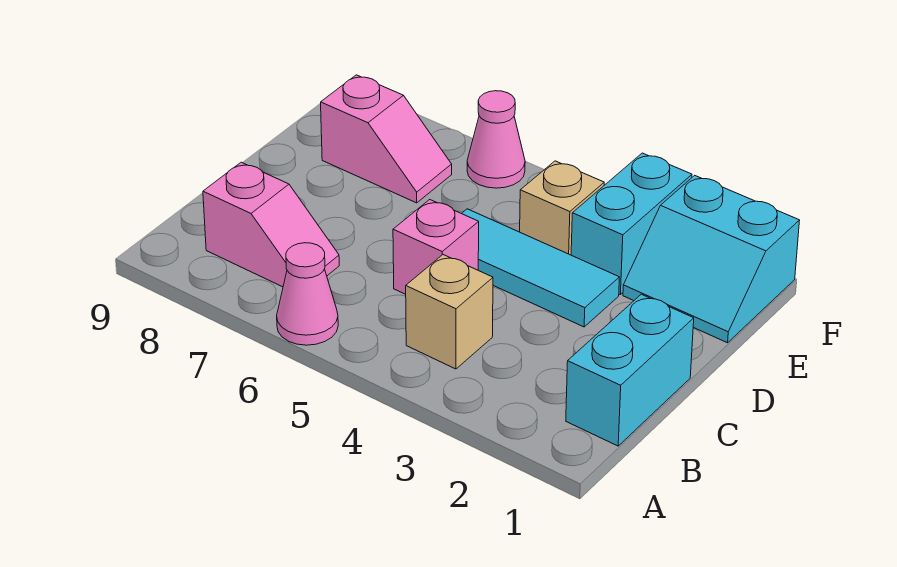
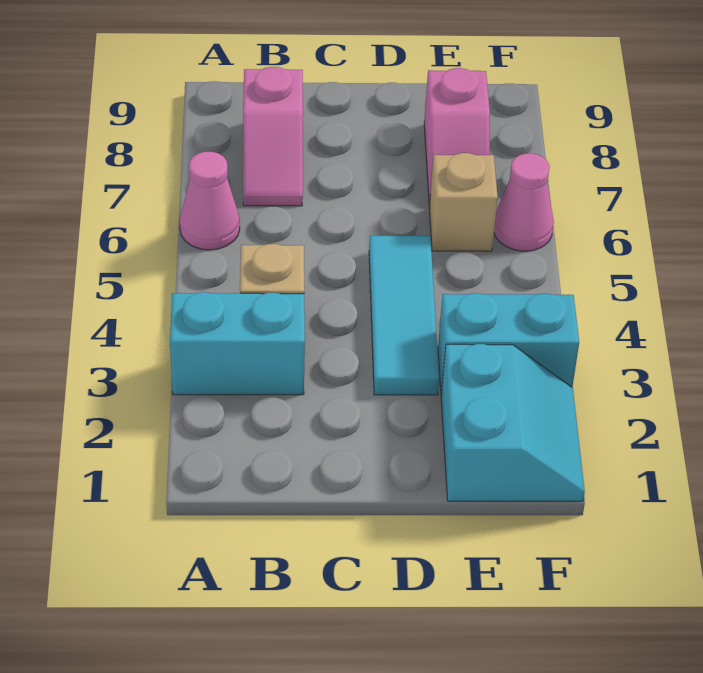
cyan brick B1:C1 level 1 -> cyan brick A3:B3 level 1
pink brick C5 level 1 -> none
cyan slope E1:F2 level 1 top F -> cyan slope E1:F2 level 1 top E
tan brick E4 level 1 -> tan brick E6 level 1

